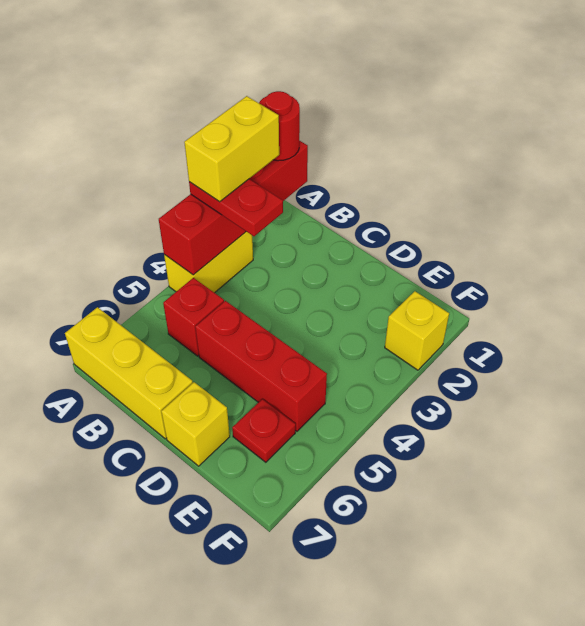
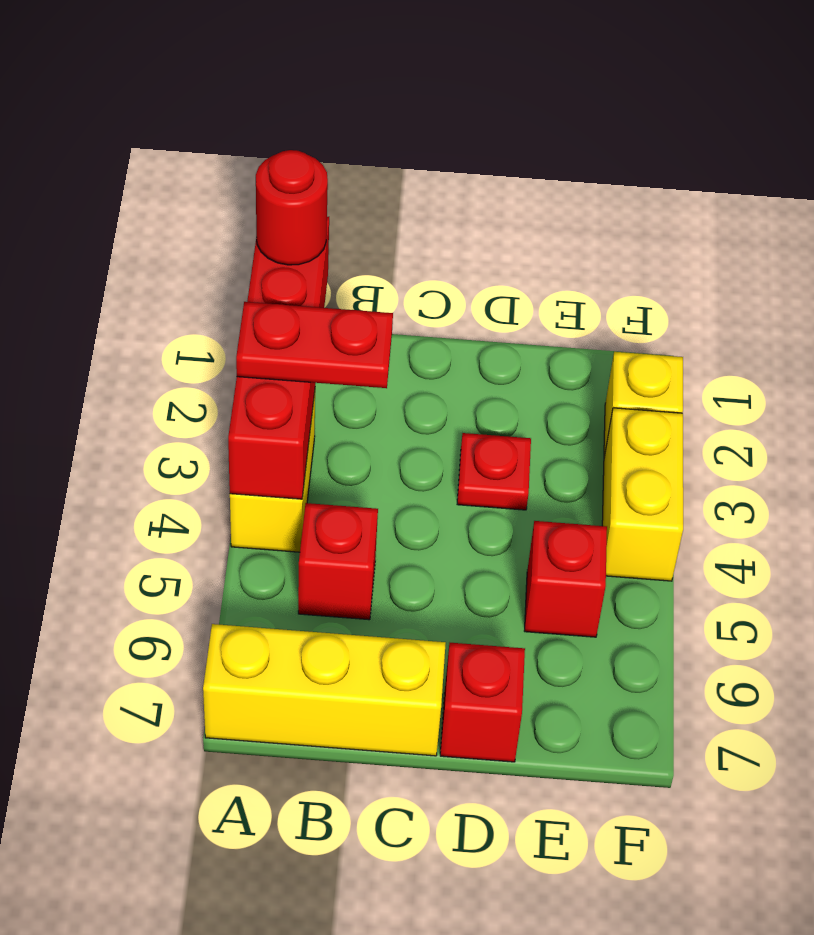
yellow brick A2:A3 level 4 -> yellow brick F3:F4 level 1
red brick C5:E5 level 1 -> red brick E5 level 1
yellow brick D7 level 1 -> red brick D7 level 1
red plate E6 level 1 -> red plate D3 level 1

